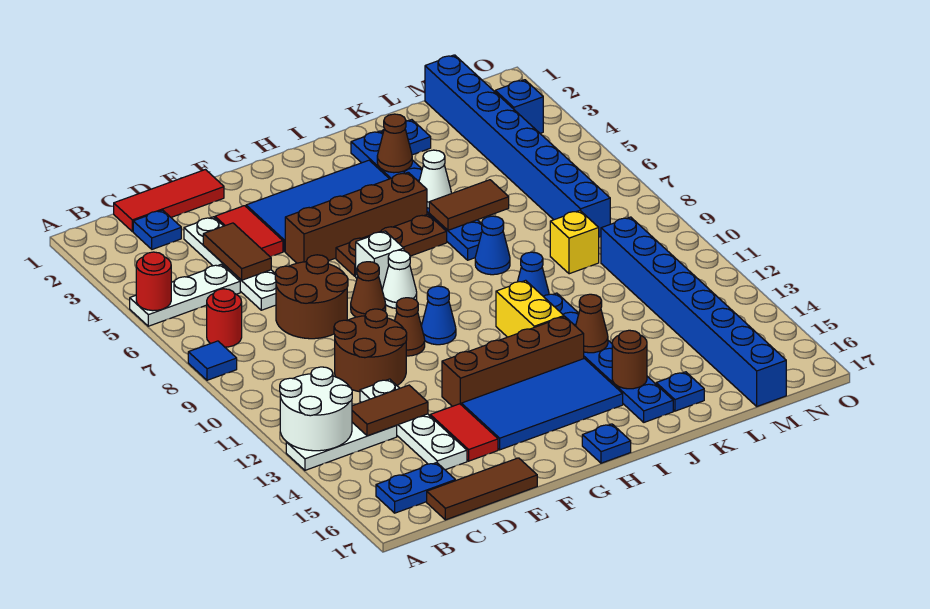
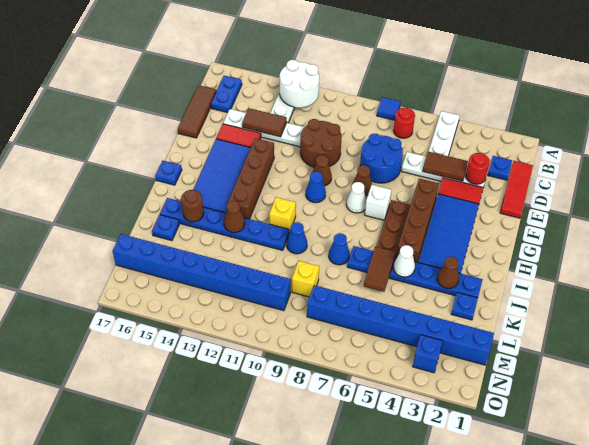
red round brick A5 level 2 -> red round brick D3 level 2
brown tile C13:D13 level 2 -> brown tile D13:D14 level 2
brown round brick D7:E8 level 1 -> blue round brick D7:E8 level 1
yellow brick I11:I12 level 1 -> yellow brick I11 level 1

